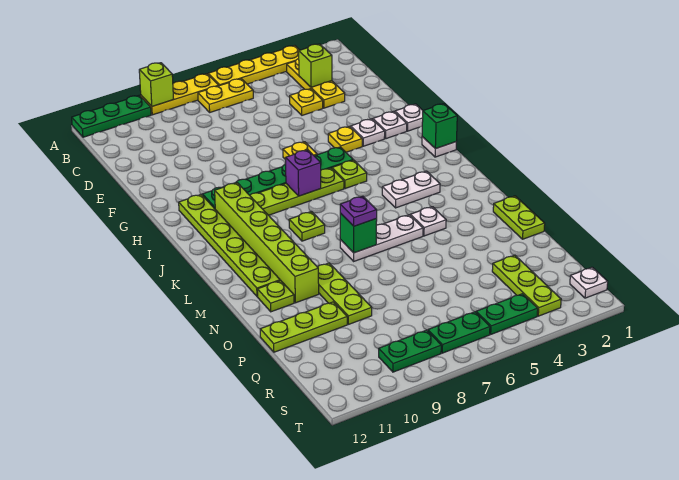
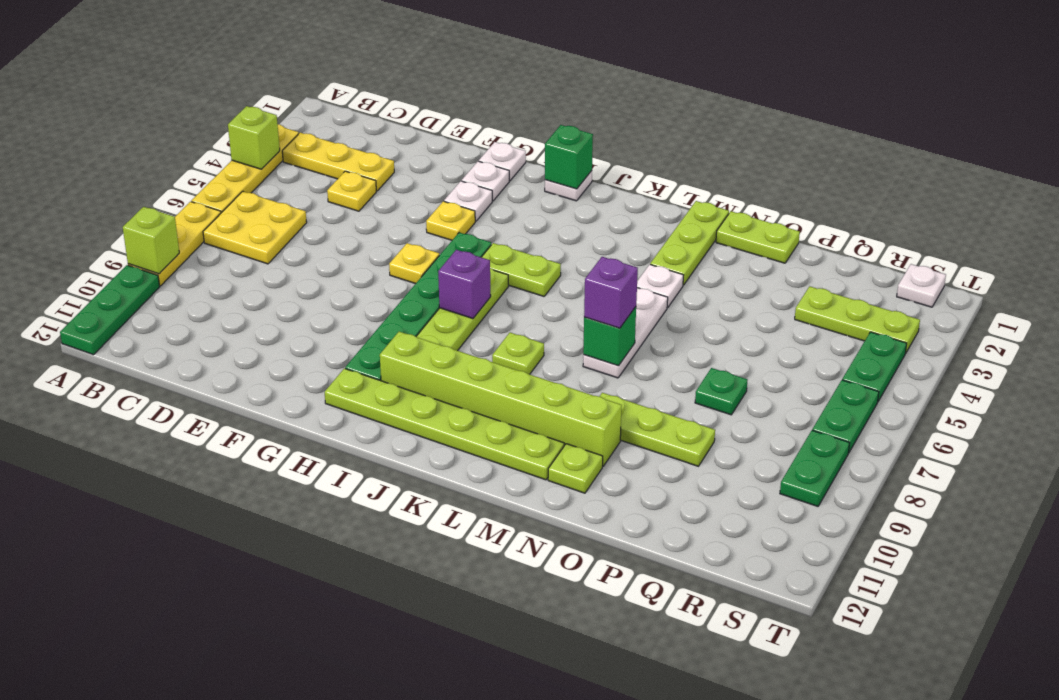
yellow plate B6:B7 level 1 -> yellow plate B6:C7 level 1
lime brick C3 level 2 -> lime brick A4 level 2
lime plate I5 level 1 -> lime plate I5:J5 level 1
white plate K3:K4 level 1 -> none
purple plate M7 level 3 -> purple brick M7 level 3
none -> green plate P7 level 1
lime plate P10:P12 level 1 -> lime plate M1:M3 level 1

